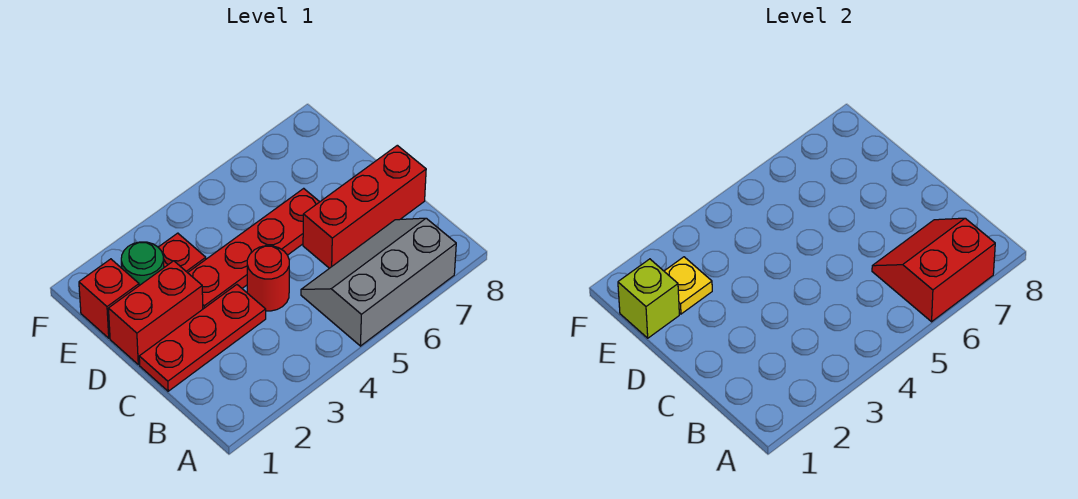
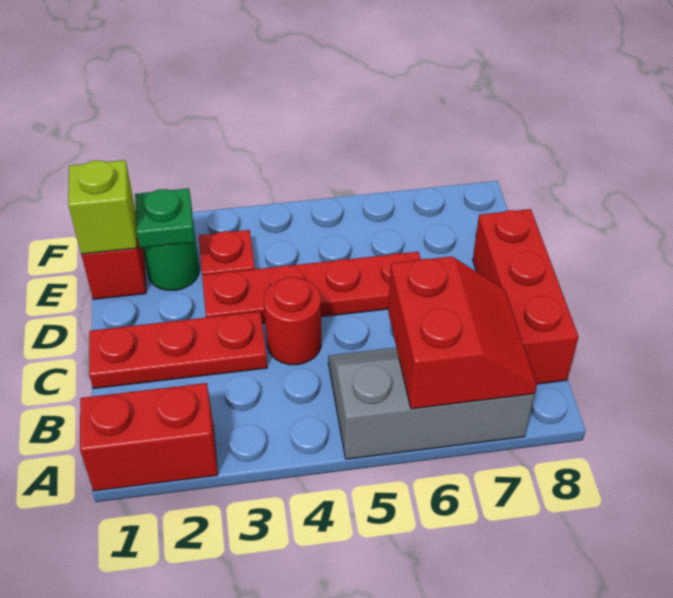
red slope A6:B7 level 2 top A -> red slope A6:B7 level 2 top 6
red brick C6:C8 level 1 -> red brick B8:D8 level 1
red brick D1:D2 level 1 -> red brick A1:A2 level 1
yellow plate E2 level 2 -> green plate E2 level 2

